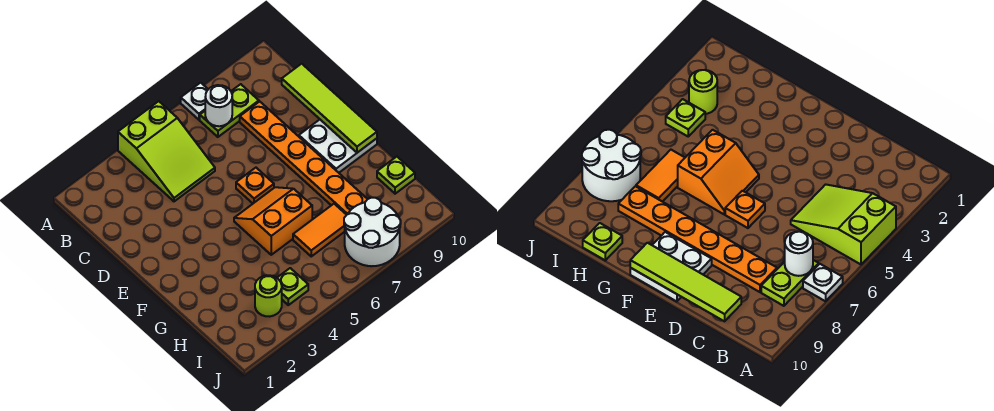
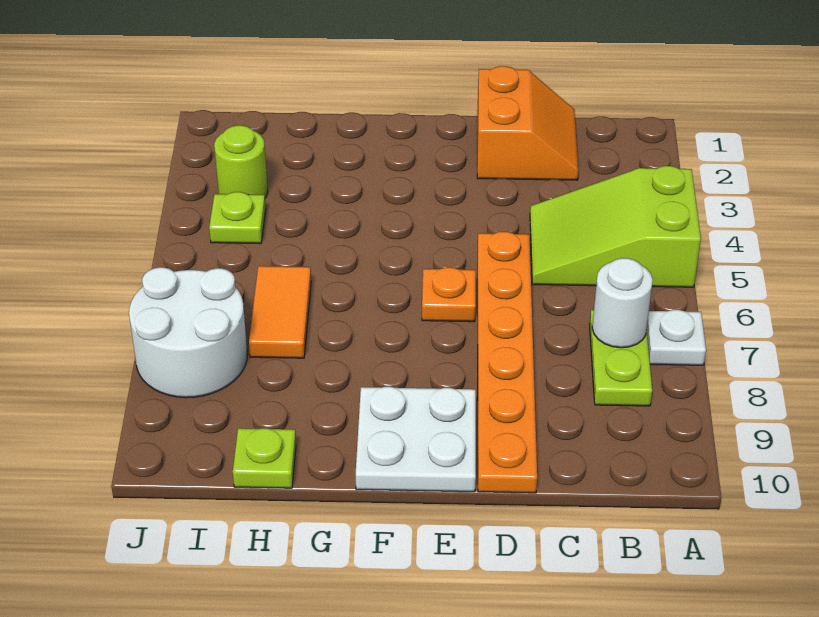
orange plate C8:H8 level 1 -> orange plate D5:D10 level 1
lime tile C10:F10 level 2 -> none
orange slope F5:G6 level 1 top G -> orange slope C1:D2 level 1 top D

